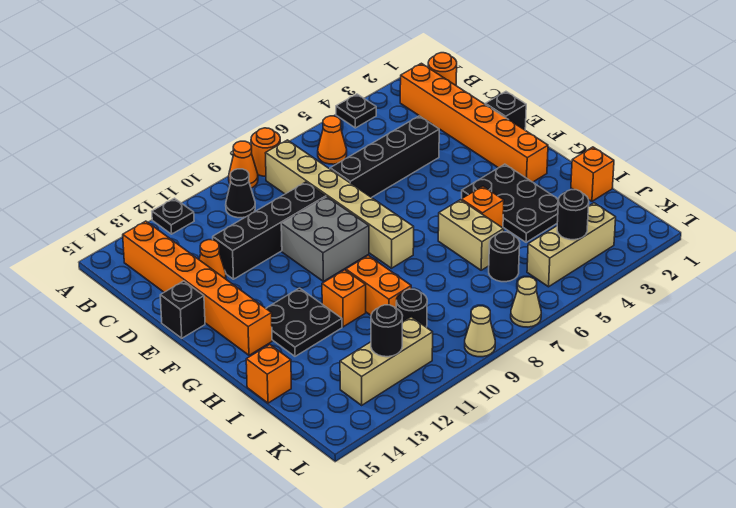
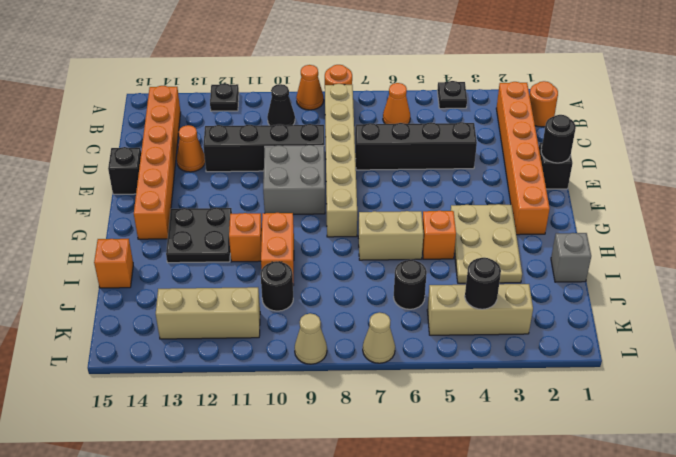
black plate G3:I4 level 1 -> tan plate G3:I4 level 1
tan brick H6:I6 level 1 -> tan brick H6:H7 level 1
orange brick I1 level 1 -> grey brick I1 level 1
black round brick K12 level 2 -> black round brick E1 level 2

